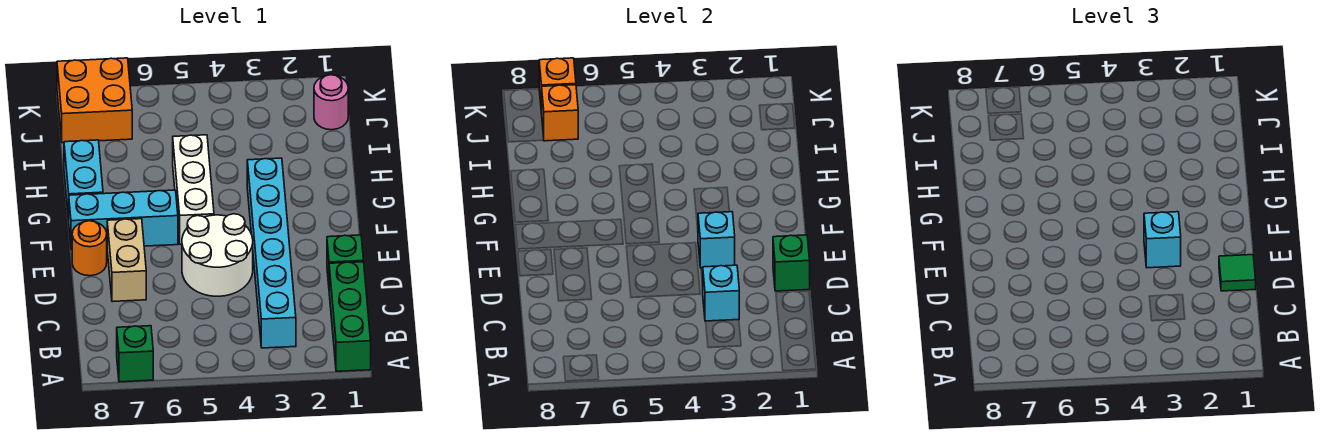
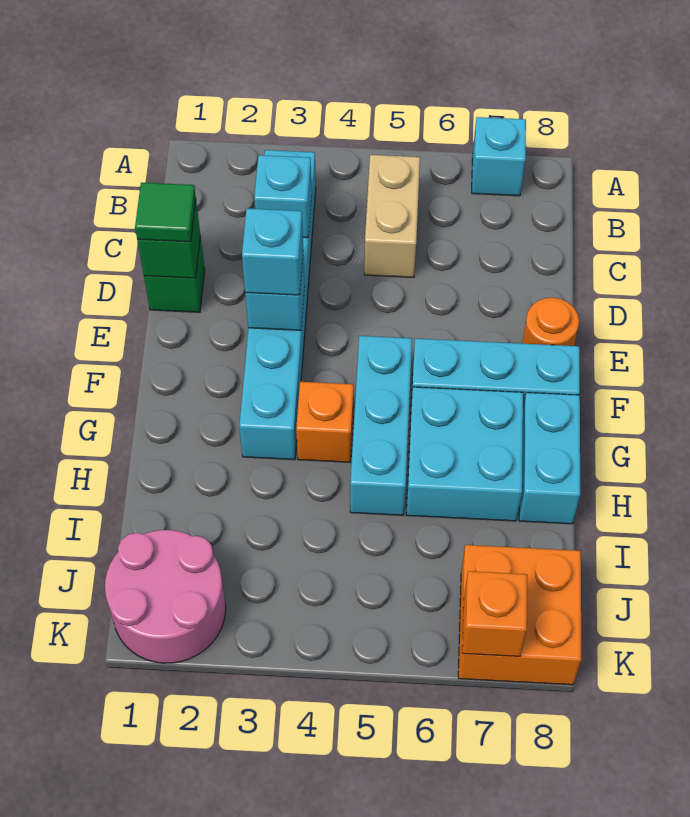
green brick A1:C1 level 1 -> none
green brick A7 level 1 -> cyan brick A7 level 1
white round brick D4:E5 level 1 -> none
tan brick D7:E7 level 1 -> tan brick B5:C5 level 1
white brick F5:H5 level 1 -> cyan brick F5:H5 level 1
none -> cyan brick G6:H7 level 1
pink round brick J1 level 1 -> pink round brick J1:K2 level 1
orange brick J7 level 2 -> orange brick G4 level 1

